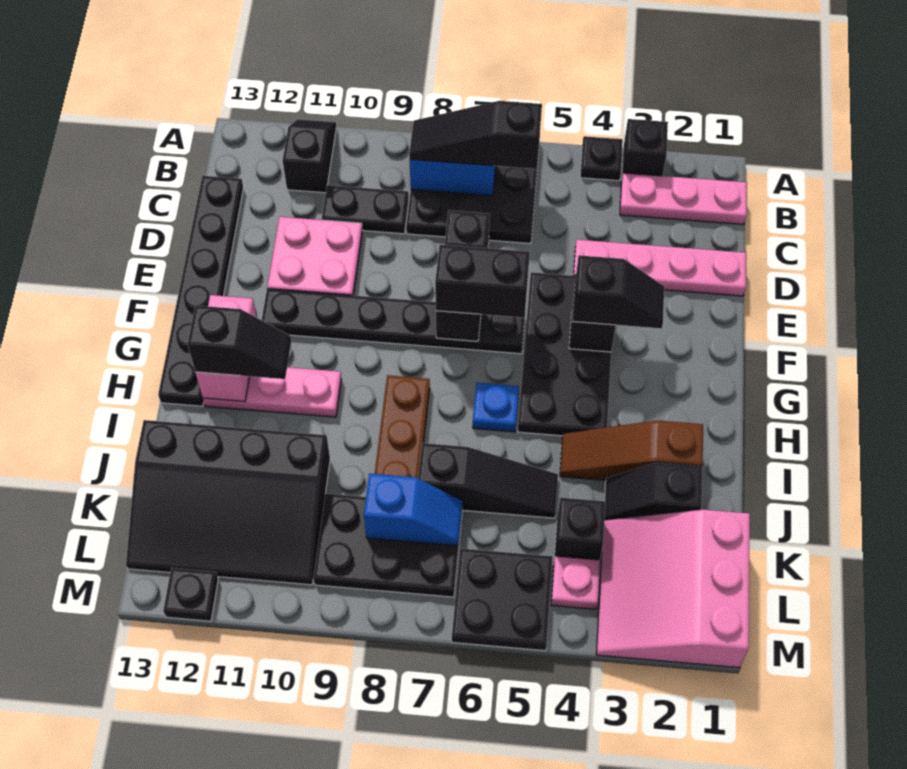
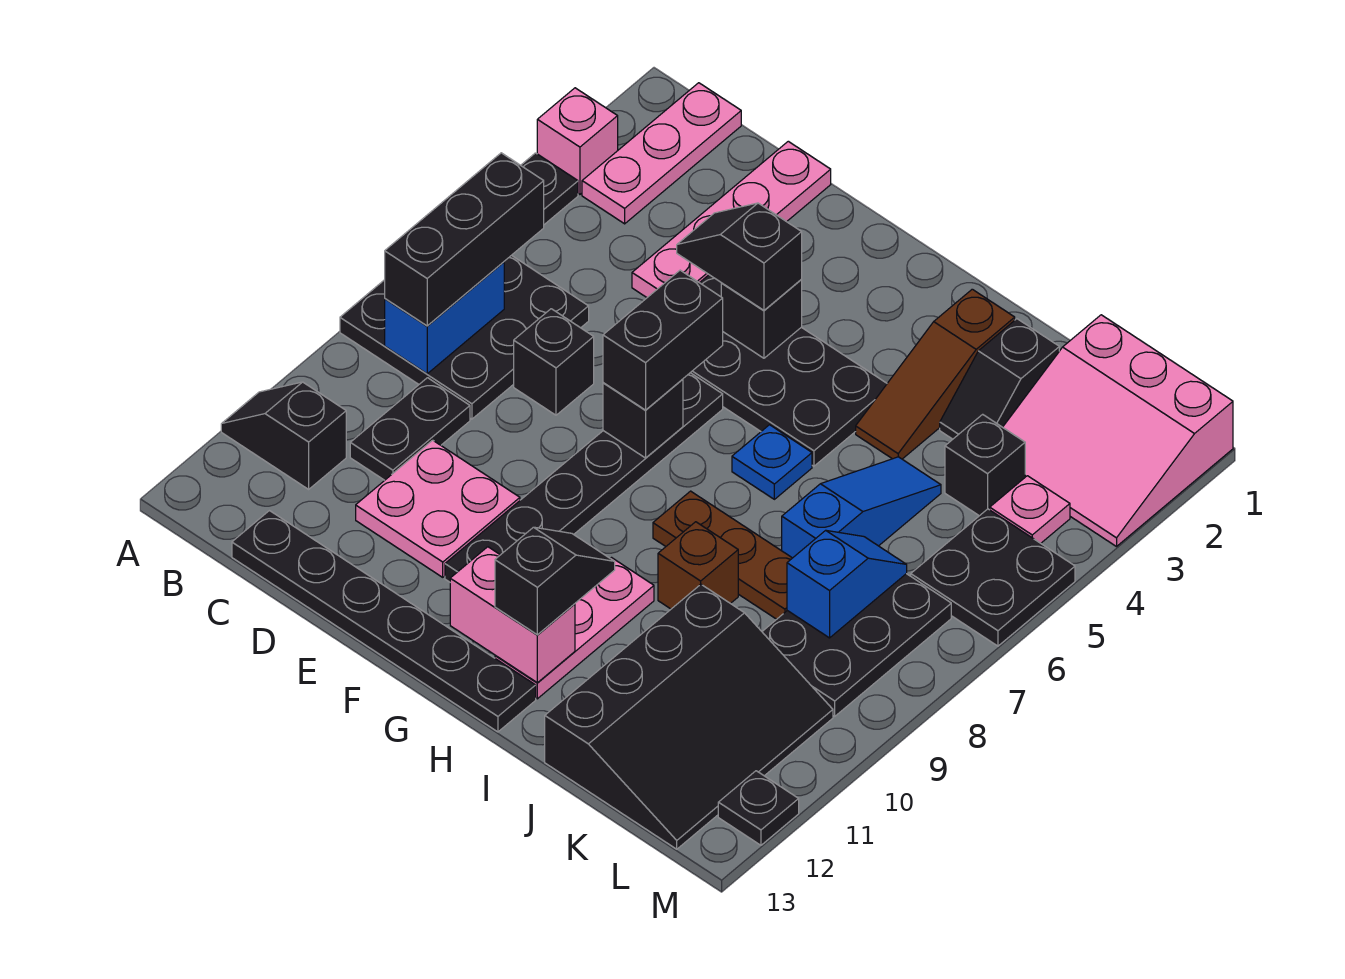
black brick A3 level 1 -> pink brick A3 level 1
black slope B6:B8 level 3 top 6 -> black brick B6:B8 level 3
black slope F3:F4 level 3 top 4 -> black slope E4:F4 level 3 top F
none -> brown brick I9 level 1
black slope J5:J7 level 1 top 7 -> blue slope J5:J7 level 1 top 7

